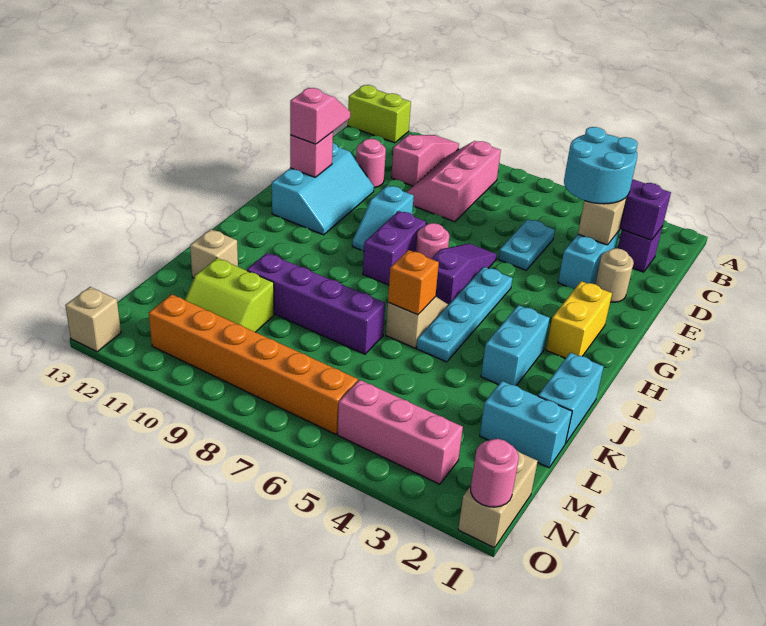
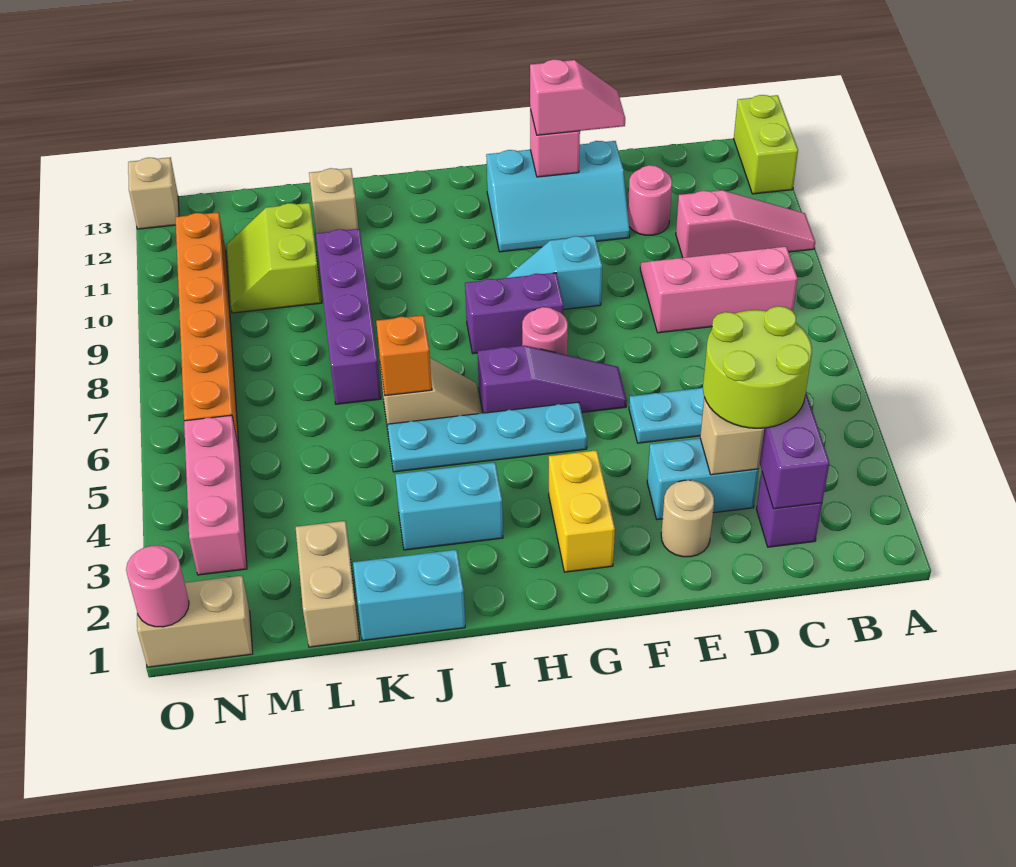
cyan round brick C3:D4 level 3 -> lime round brick C3:D4 level 3
yellow brick G2:H2 level 1 -> yellow brick G2:G3 level 1
cyan brick L1:L2 level 1 -> tan brick L1:L2 level 1

